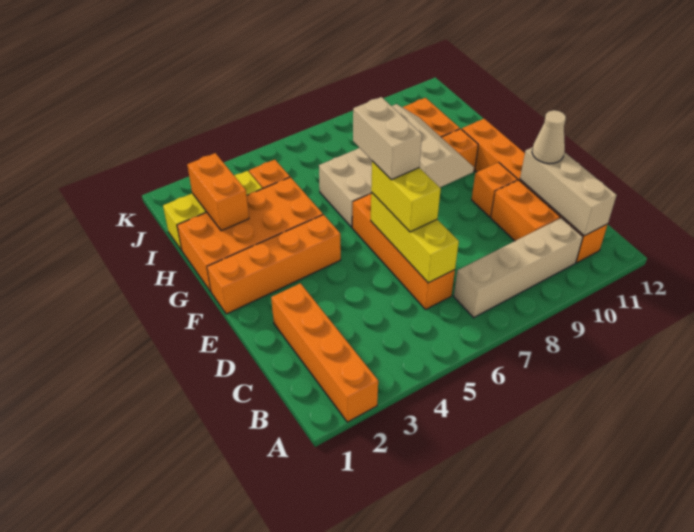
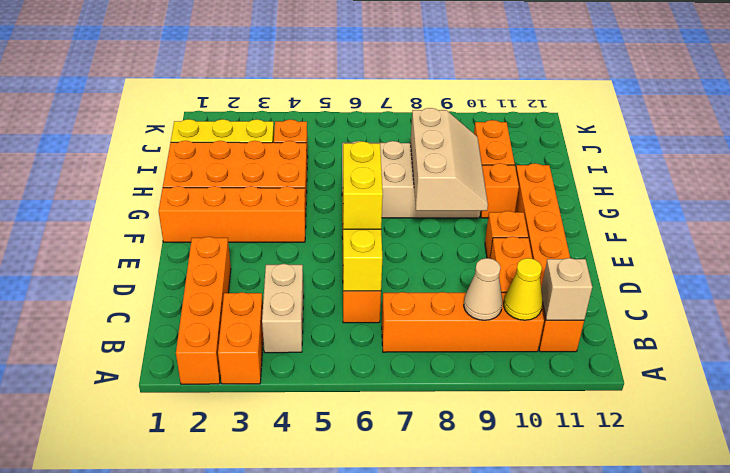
tan brick B7:B10 level 1 -> orange brick B7:B10 level 1
none -> yellow cone B10 level 2
tan brick B11:D11 level 2 -> tan brick B11 level 2
tan cone D11 level 3 -> tan cone B9 level 2
tan brick E6:F6 level 4 -> tan brick B4:C4 level 1
orange brick H2:I2 level 2 -> orange brick A3:B3 level 1

